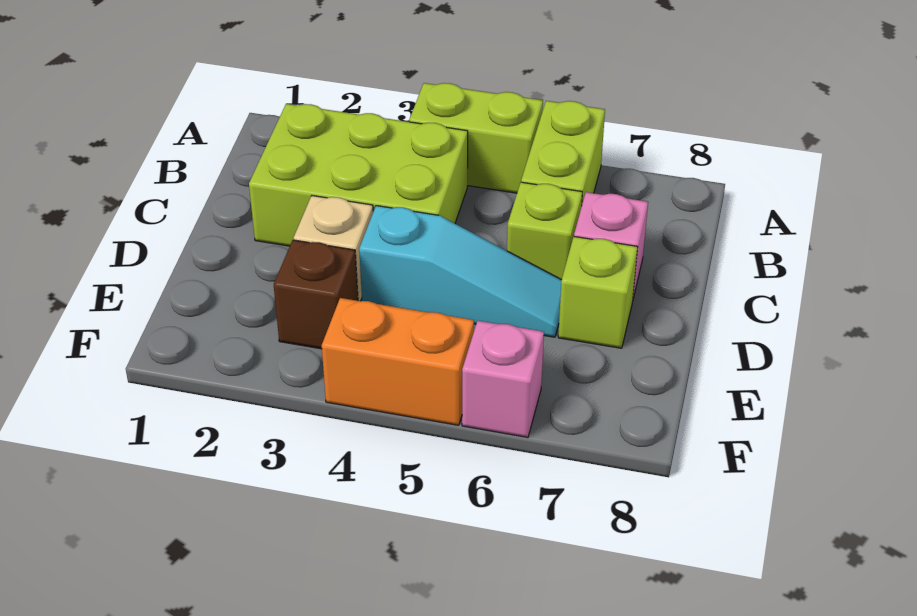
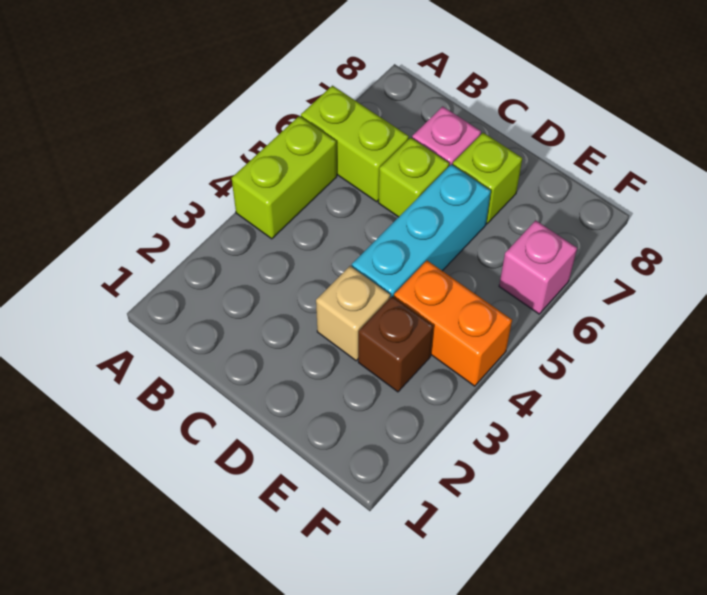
lime brick B2:C4 level 1 -> none
cyan slope D4:D6 level 1 top 4 -> cyan brick D4:D6 level 1
orange brick F4:F5 level 1 -> orange brick E4:F4 level 1

